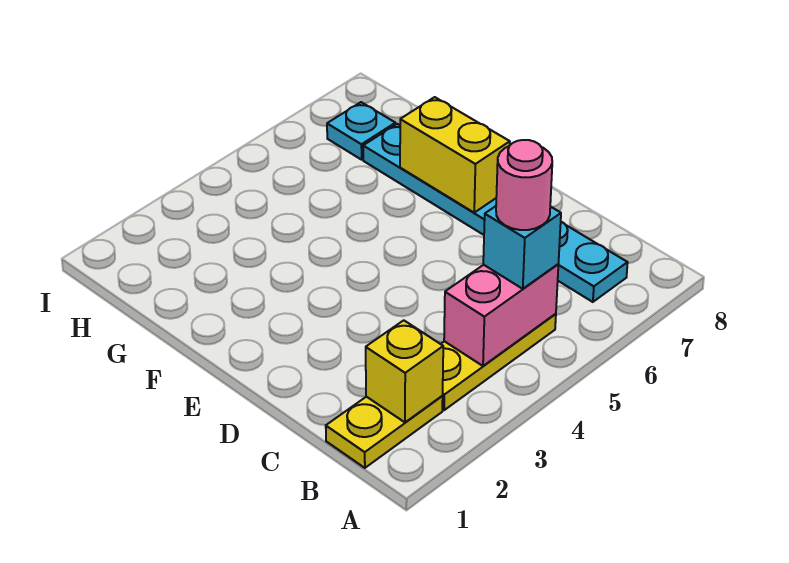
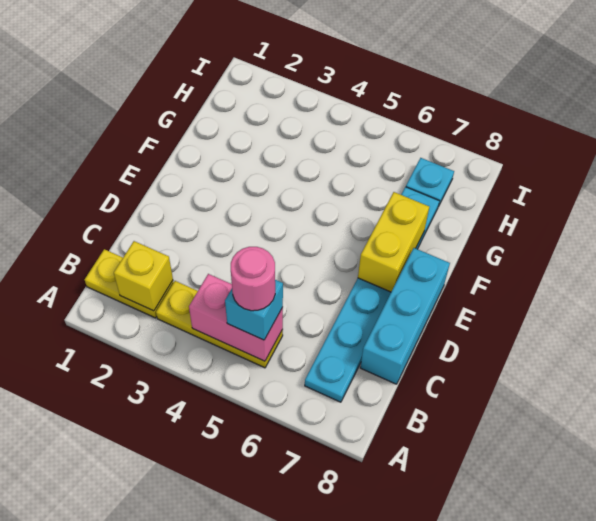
none -> cyan brick C8:E8 level 1

